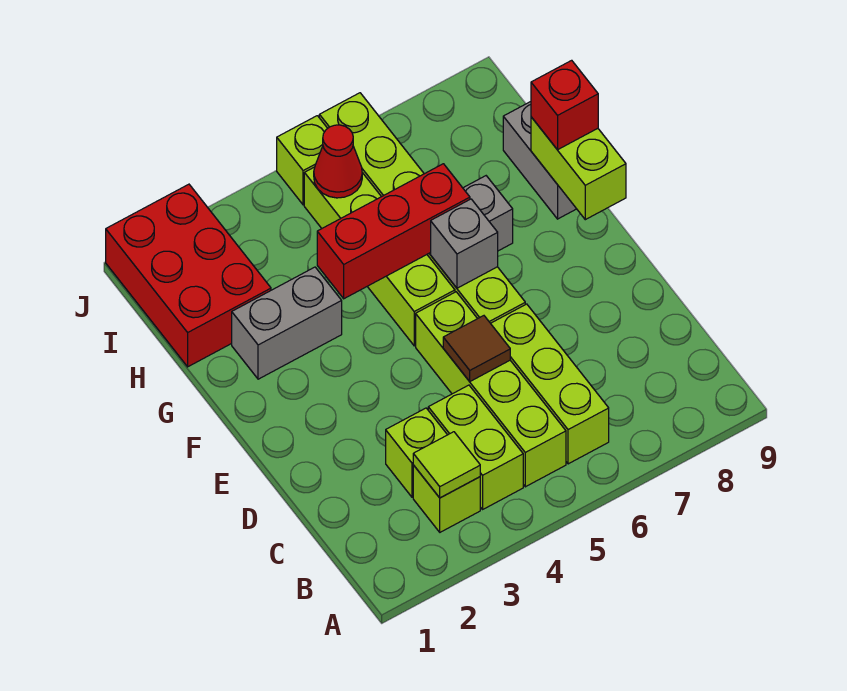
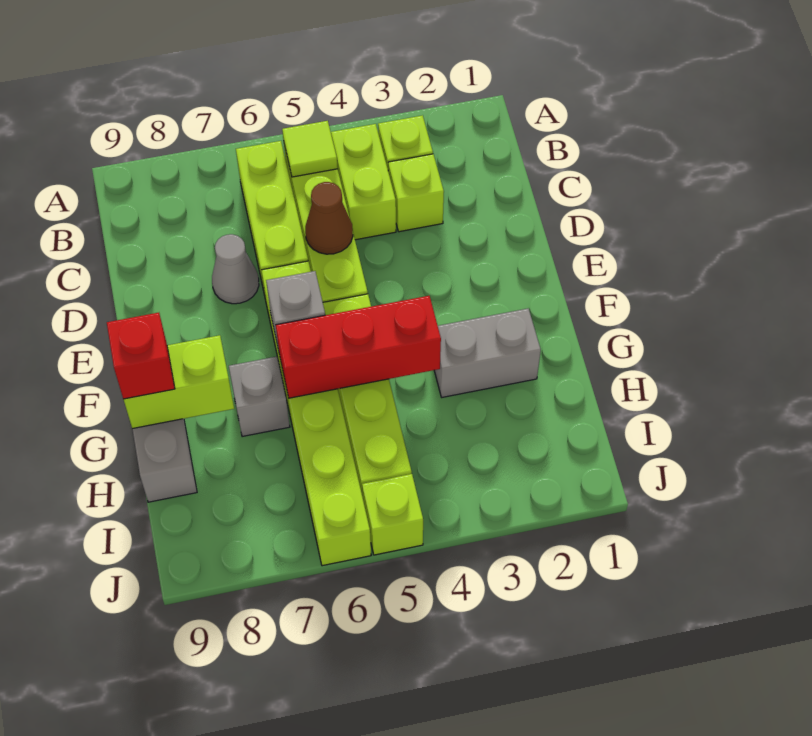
lime tile B3 level 2 -> lime tile B5 level 2
brown tile D5 level 2 -> brown cone D5 level 2
none -> grey cone D7 level 1
lime brick F9:G9 level 2 -> lime brick G8:G9 level 2
red brick H1:J2 level 1 -> none
red cone I5 level 2 -> none

